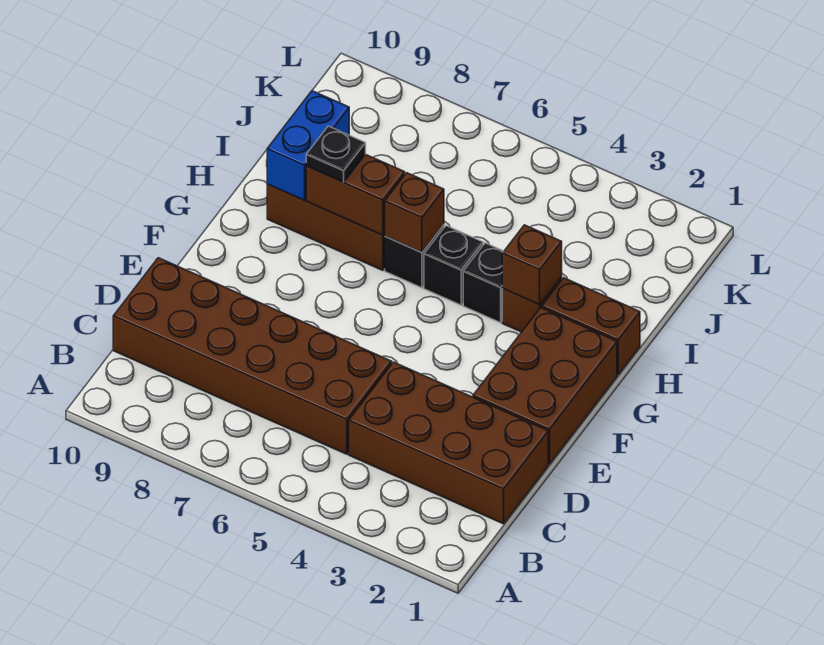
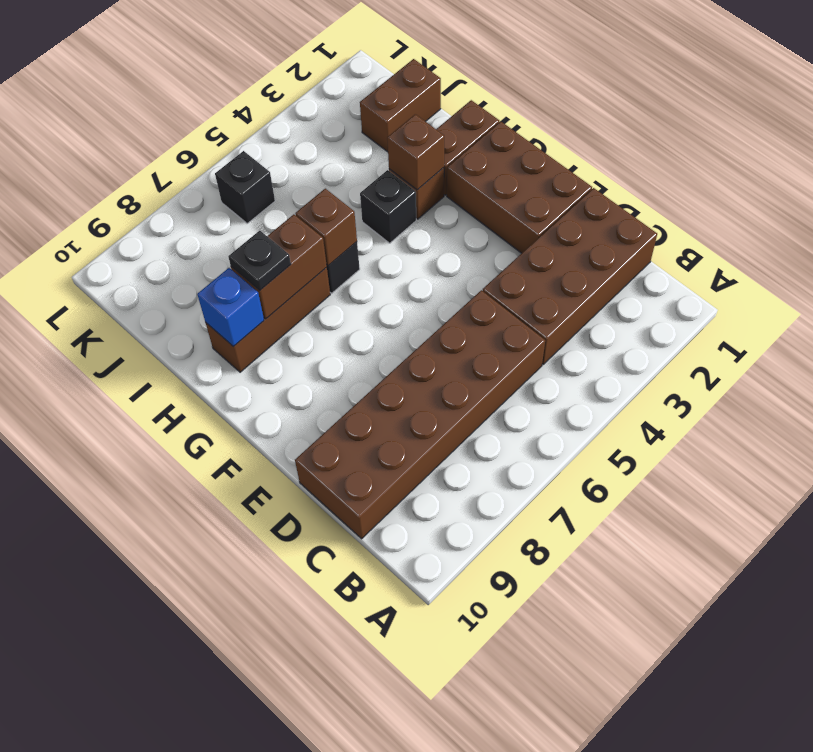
black brick H5 level 1 -> black brick K6 level 1
blue brick H9:I9 level 2 -> blue brick H9 level 2
none -> brown brick J1:J2 level 1

